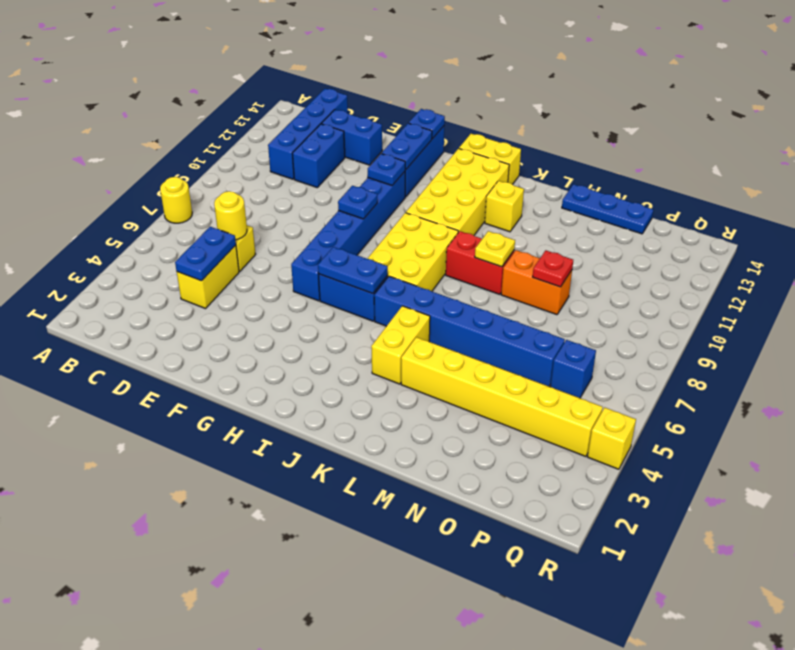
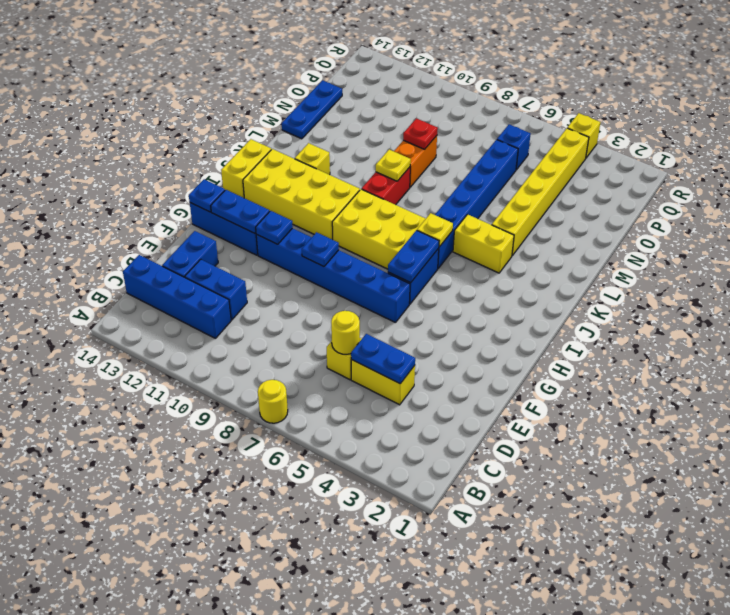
none -> yellow plate J6 level 2

